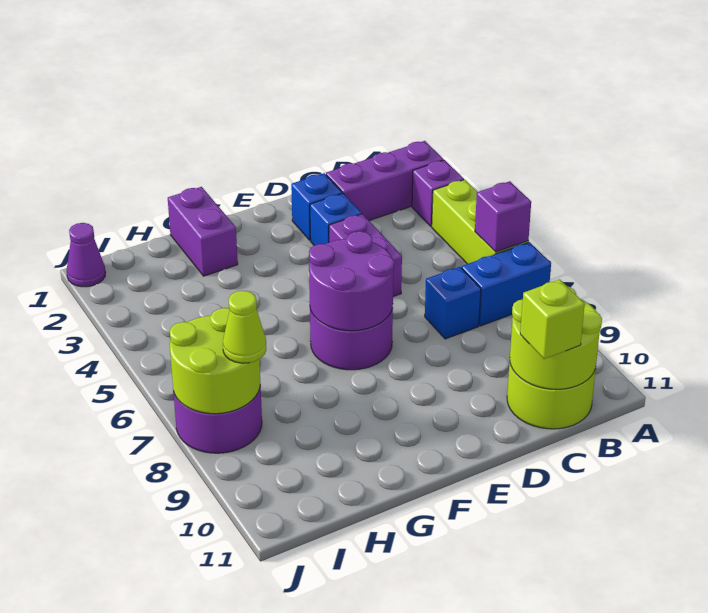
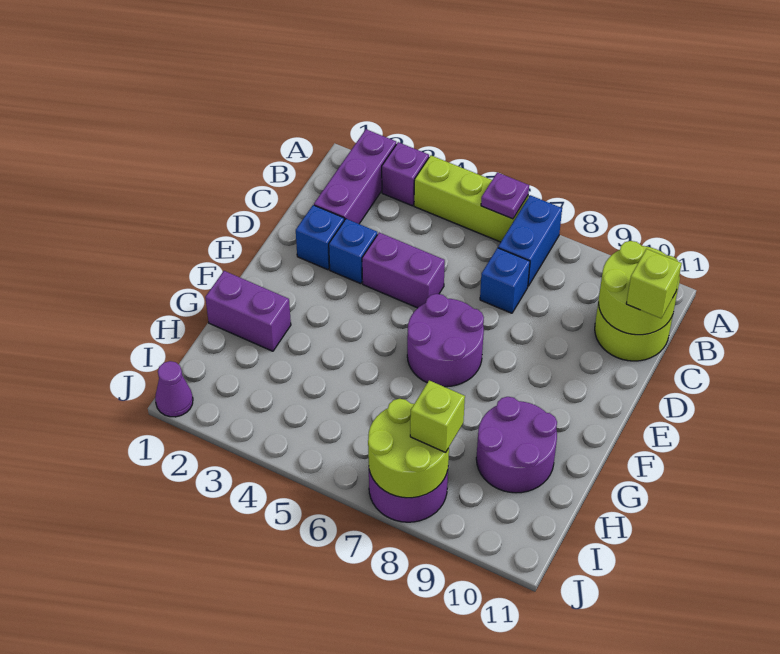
purple brick A6 level 2 -> purple plate A6 level 2
purple round brick E6:F7 level 2 -> purple round brick G9:H10 level 1
lime cone I8 level 3 -> lime brick I8 level 3

